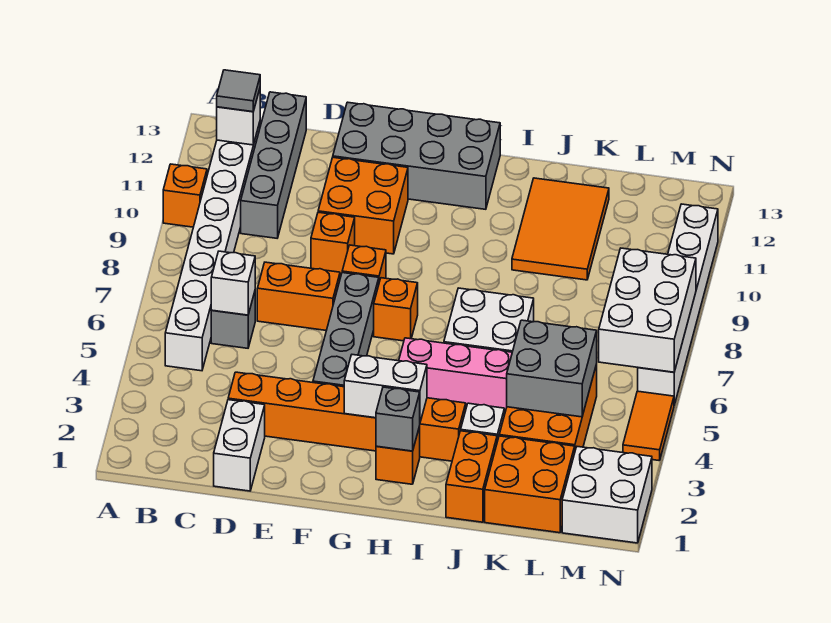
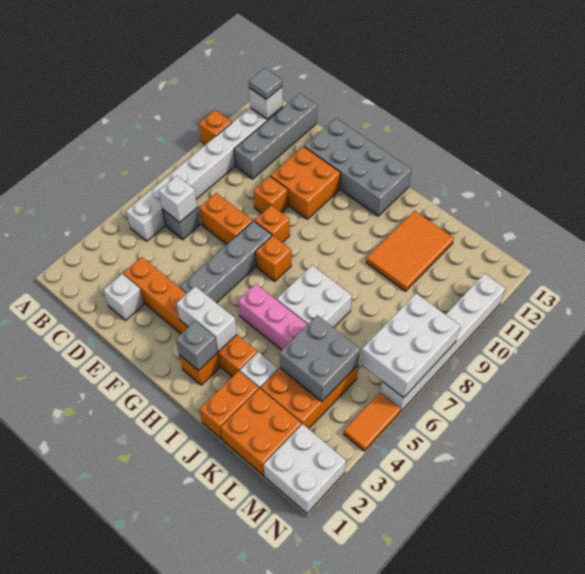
white brick D1:D2 level 1 -> white brick D2 level 1

